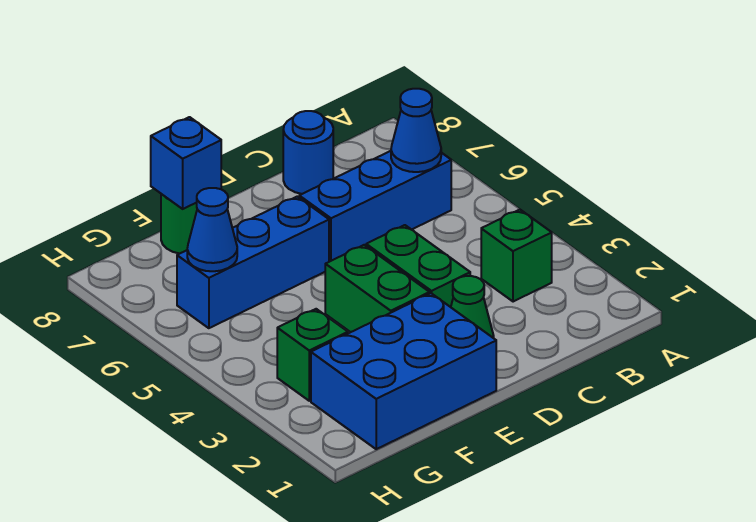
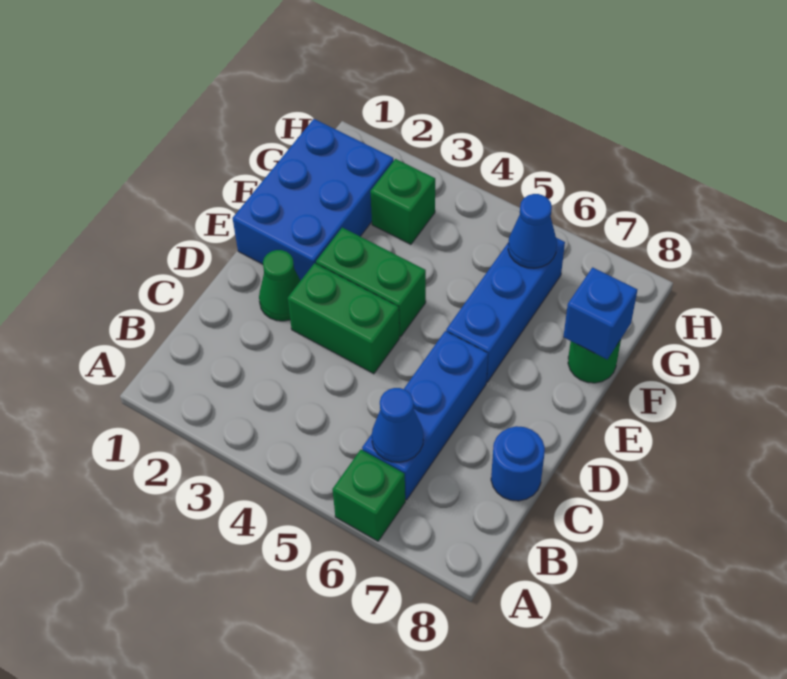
green brick B3 level 1 -> green brick A6 level 1

